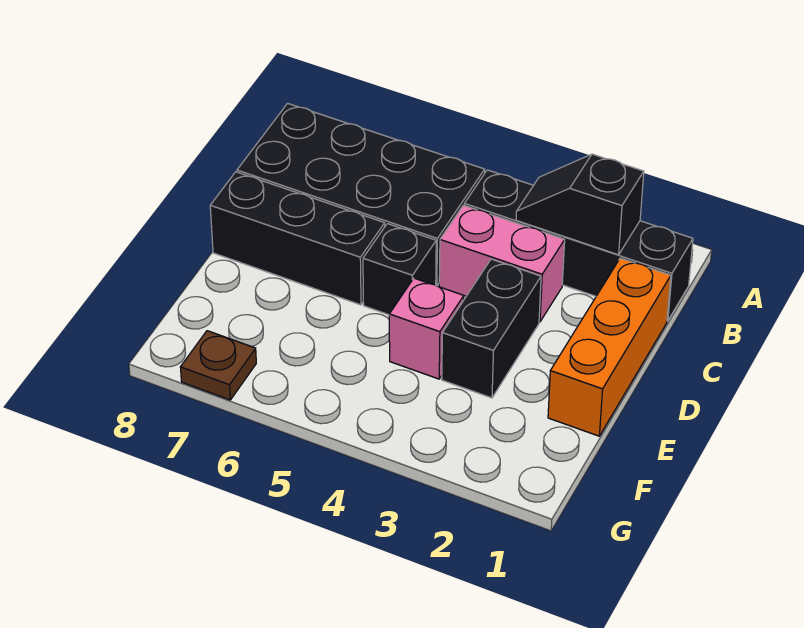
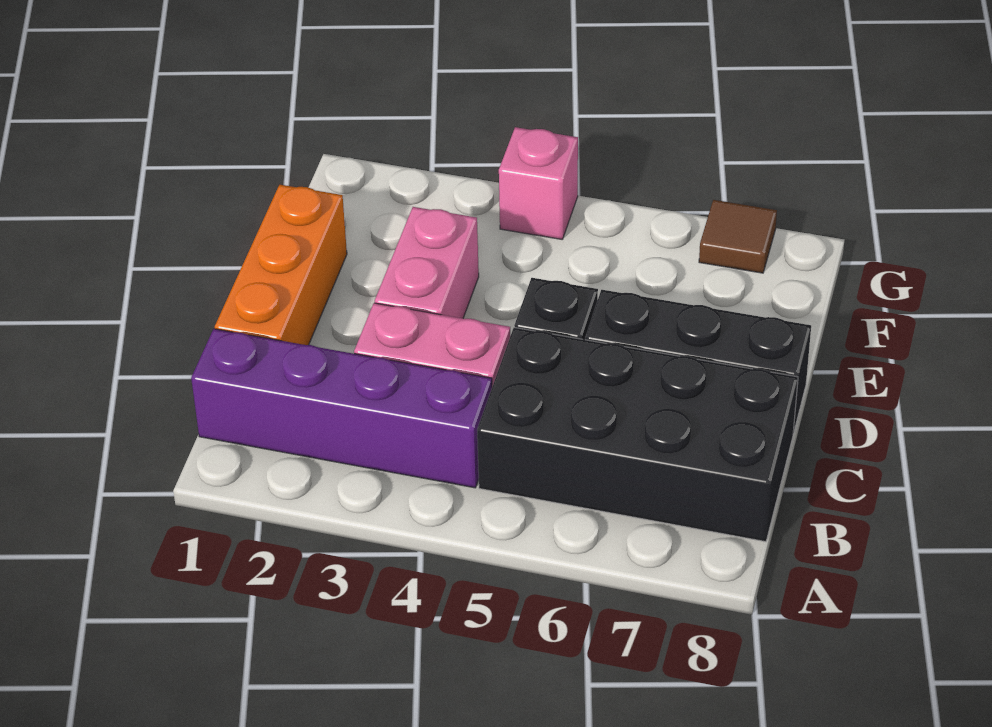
black brick B1:B4 level 1 -> purple brick B1:B4 level 1
black slope B2:B3 level 2 top 2 -> none
black brick D3:E3 level 1 -> pink brick D3:E3 level 1
pink brick E4 level 1 -> pink brick G4 level 1
brown plate G7 level 1 -> brown tile G7 level 1

